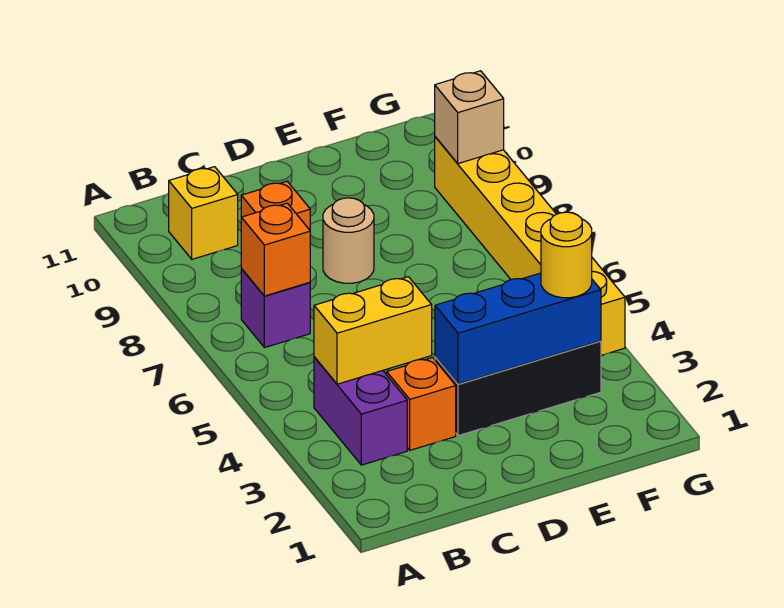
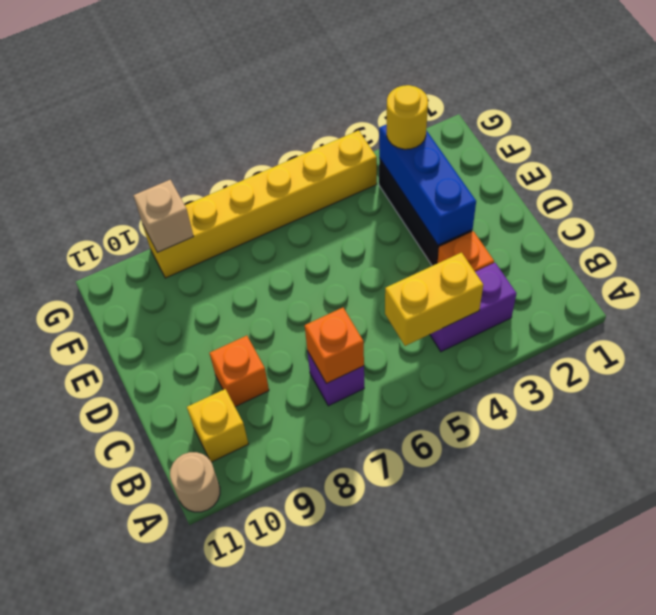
yellow brick B4:C4 level 2 -> yellow brick B4:B5 level 2
tan round brick D8 level 1 -> tan round brick A11 level 1

